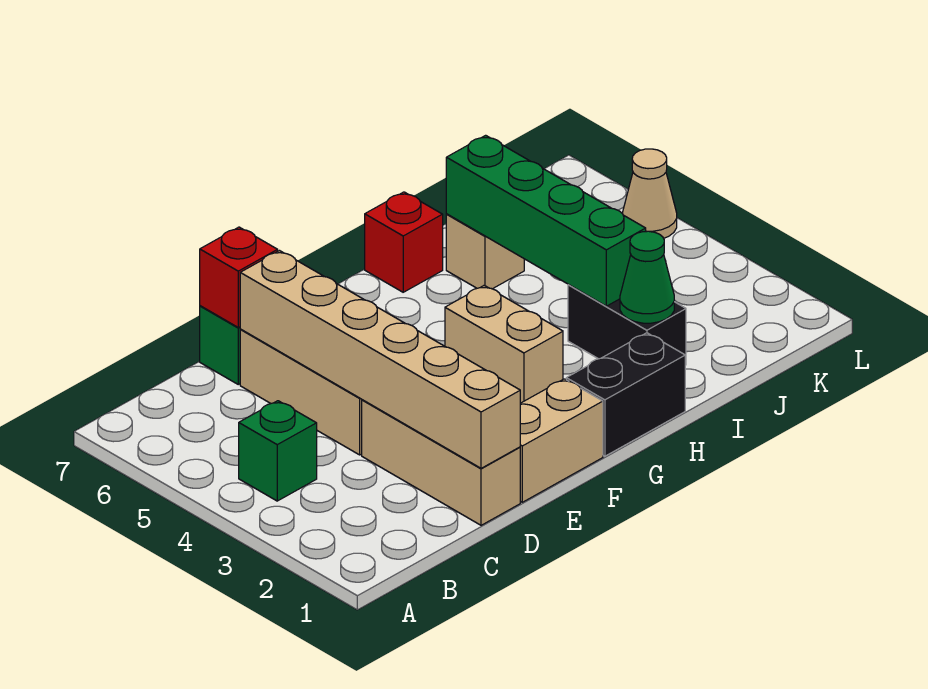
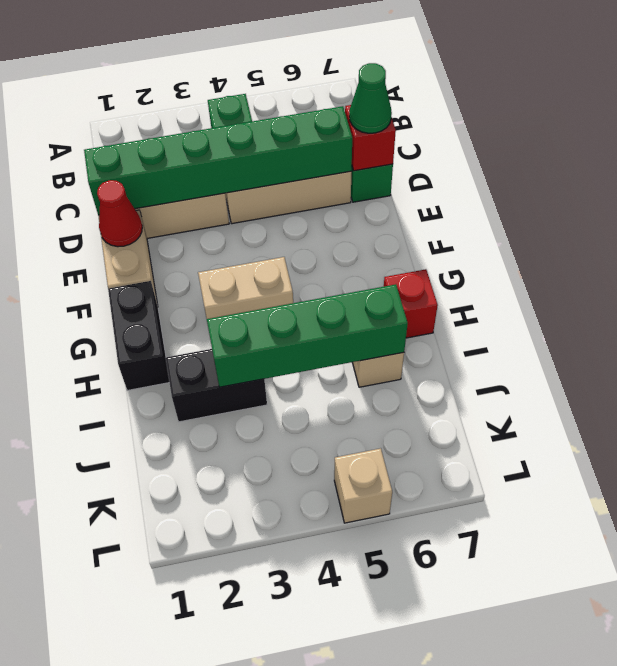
tan brick D1:D6 level 2 -> green brick D1:D6 level 2
none -> red cone E1 level 2
green cone I2 level 2 -> green cone D7 level 3
tan cone L5 level 1 -> tan brick L5 level 1

